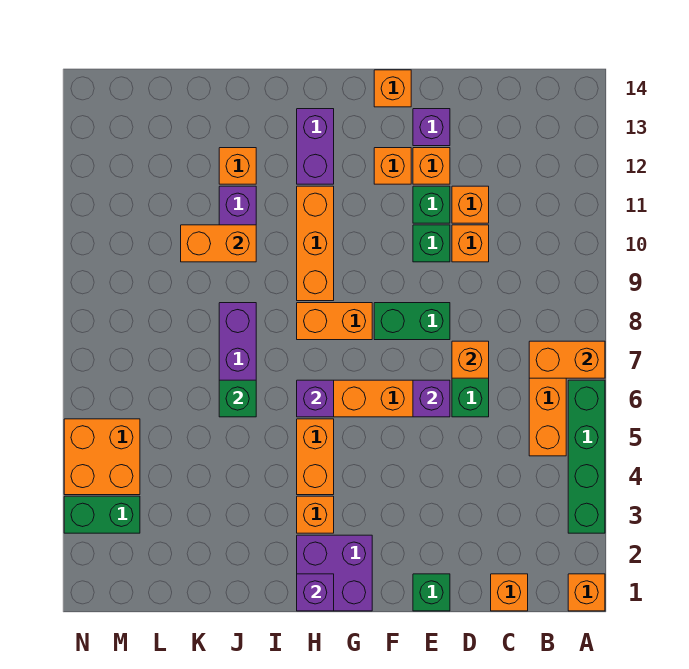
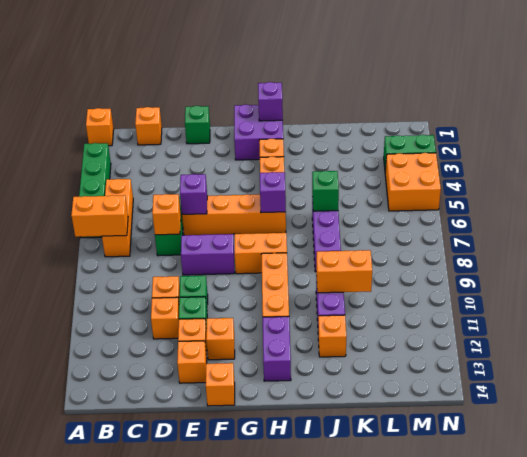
green brick E8:F8 level 1 -> purple brick E8:F8 level 1
purple brick E13 level 1 -> orange brick E13 level 1

